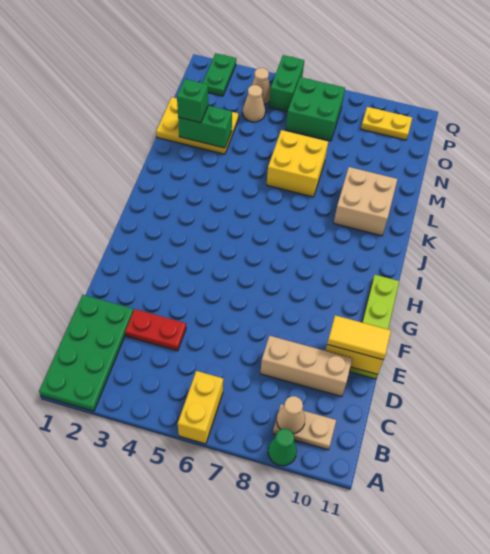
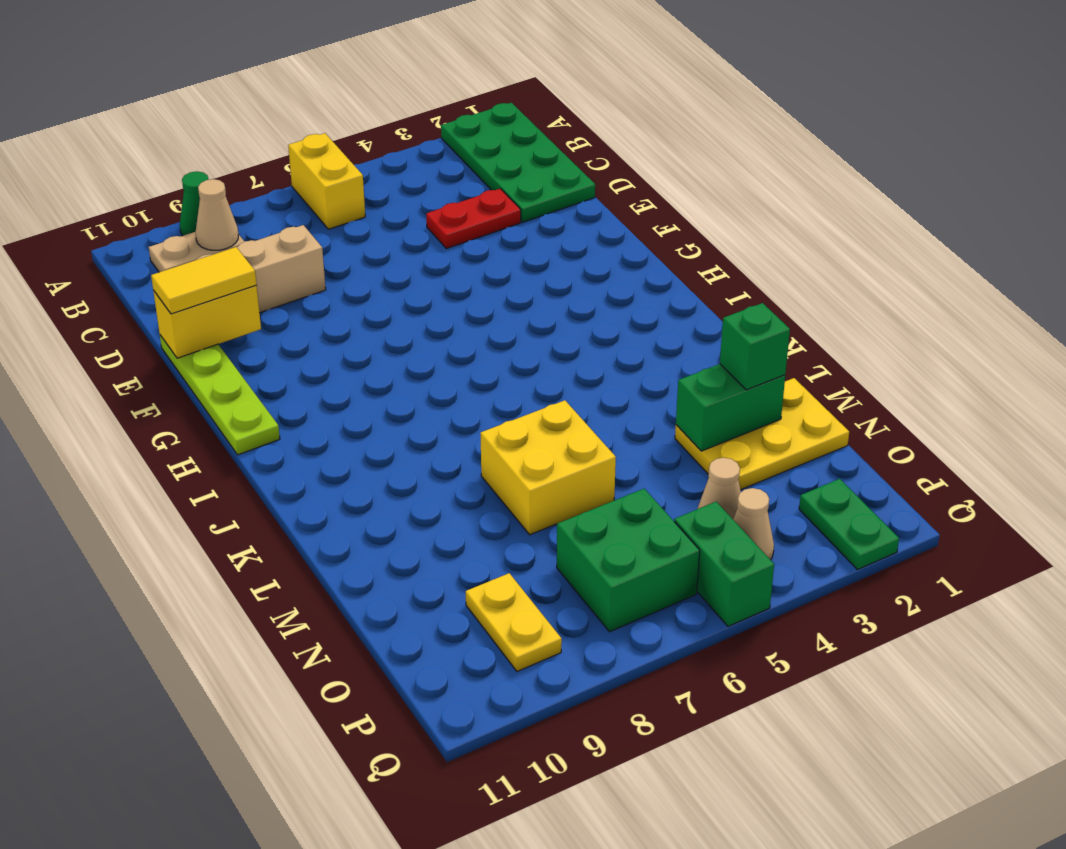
tan brick K9:L10 level 1 -> none
yellow plate P9:P10 level 1 -> yellow plate O9:P9 level 1

